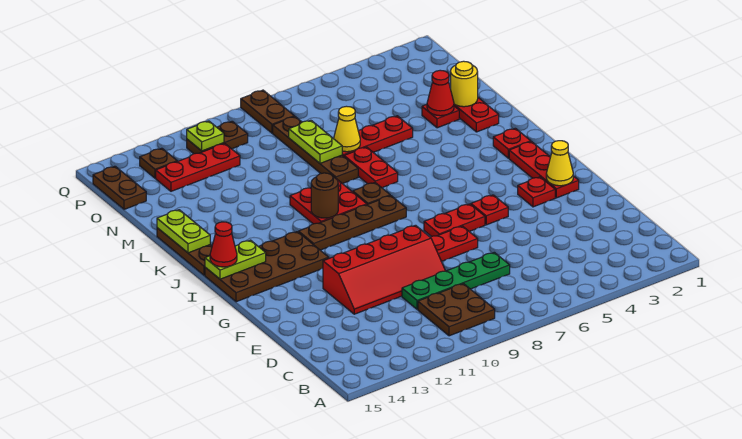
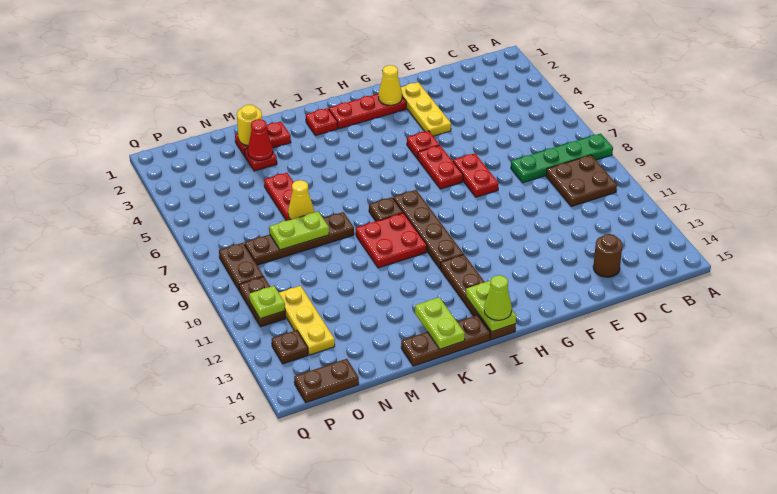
green plate D7:D10 level 1 -> green plate A8:D8 level 1
red slope E9:F12 level 1 top F -> none
none -> yellow plate F2:F4 level 1
red plate G3 level 1 -> none
brown plate H12:I15 level 1 -> brown plate I12:I15 level 1
red cone I15 level 3 -> lime cone I15 level 3
brown round brick J10 level 2 -> brown round brick D14 level 1
red plate K7:L7 level 1 -> none
lime plate K15:L15 level 2 -> lime plate K14:K15 level 2
red plate O11:O13 level 1 -> yellow plate O11:O13 level 1
brown plate P8:Q8 level 1 -> brown plate P8:P9 level 1

